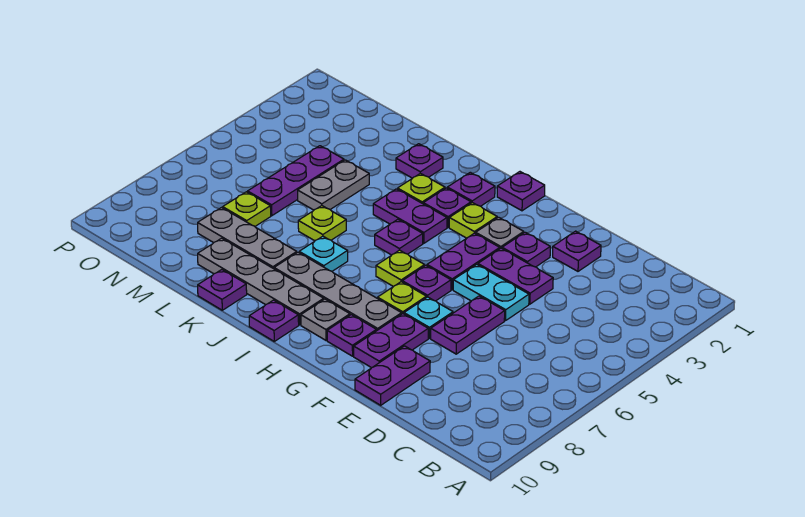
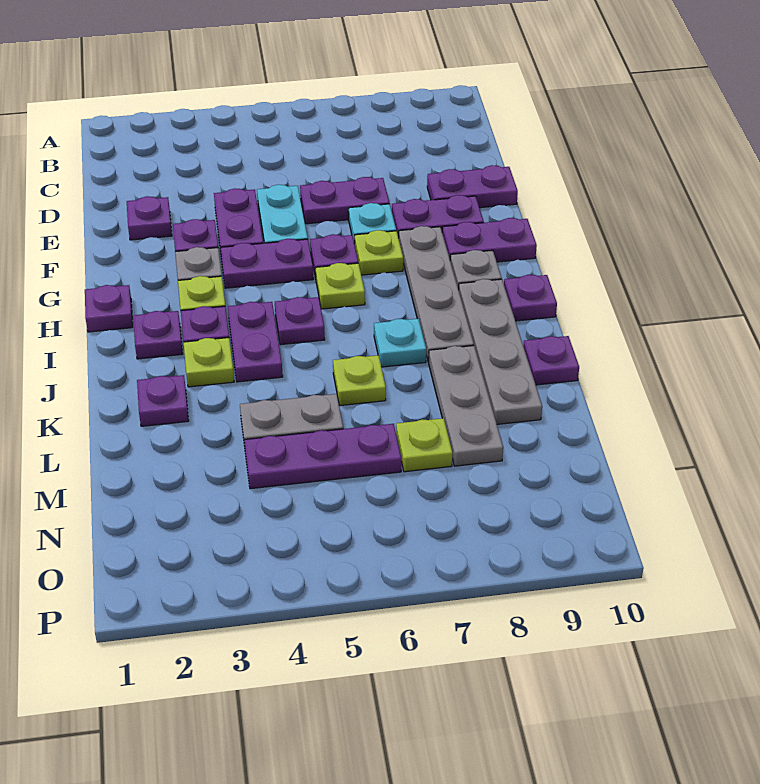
purple plate G9 level 1 -> purple plate G9:G10 level 1

